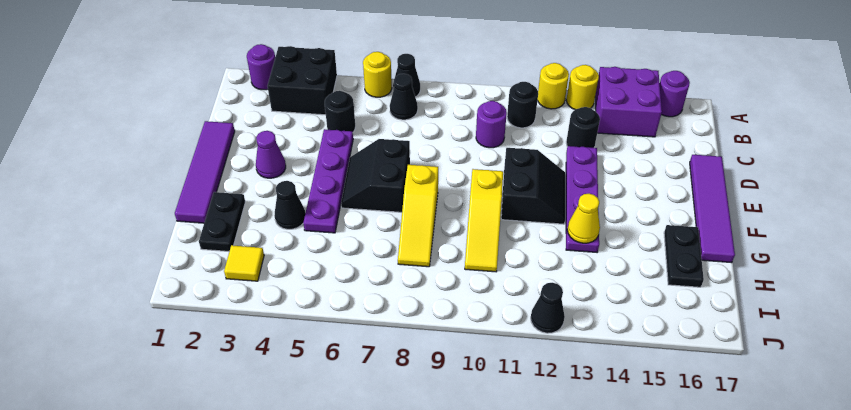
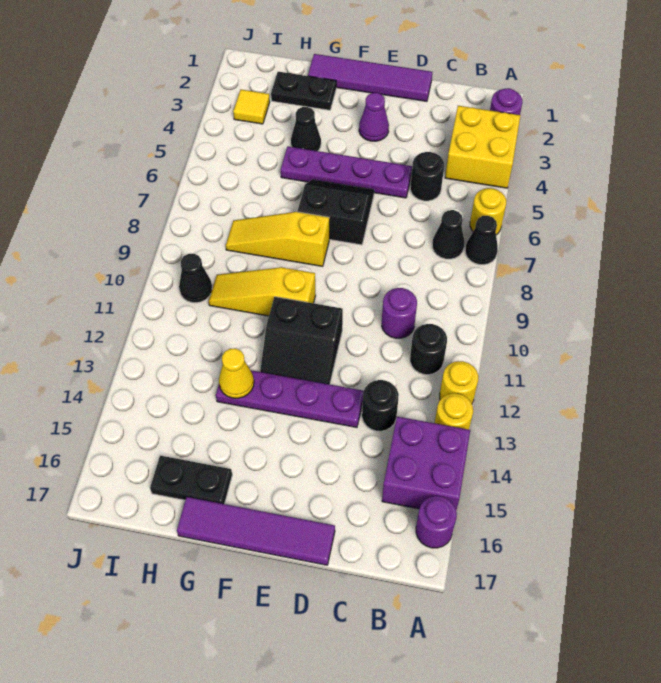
black brick A3:B4 level 1 -> yellow brick A3:B4 level 1
black cone J12 level 1 -> black cone I10 level 1

